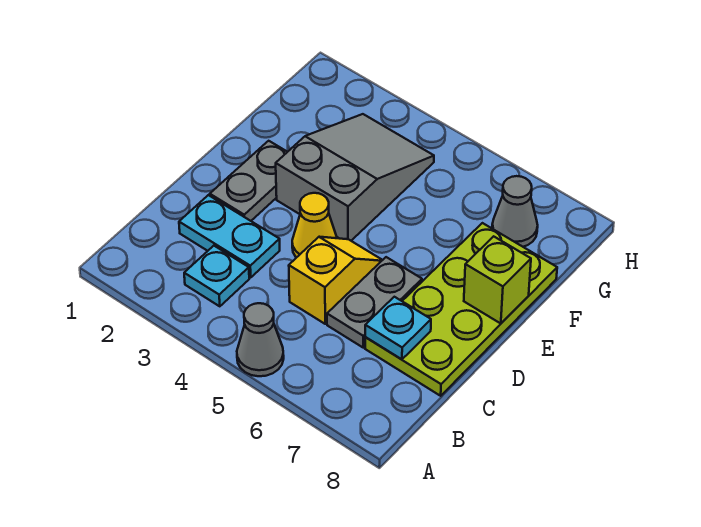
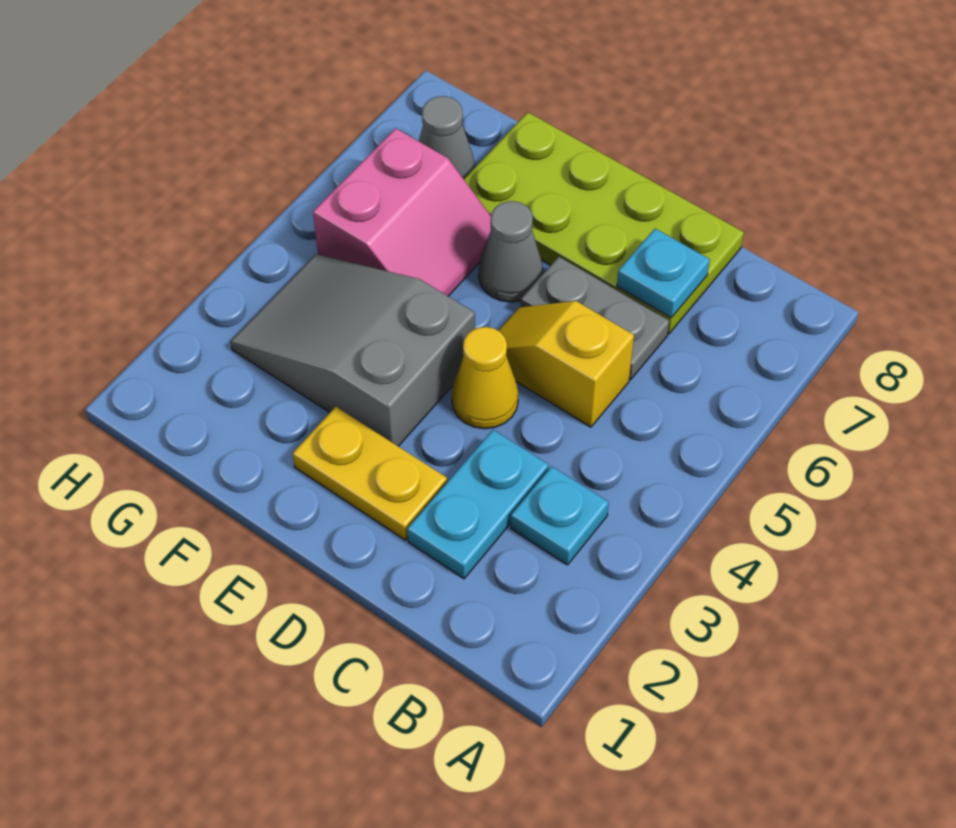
grey cone A5 level 1 -> grey cone E6 level 1
grey plate D2:E2 level 1 -> yellow plate D2:E2 level 1
lime brick E8 level 2 -> none
none -> pink slope F5:G6 level 1 top G

